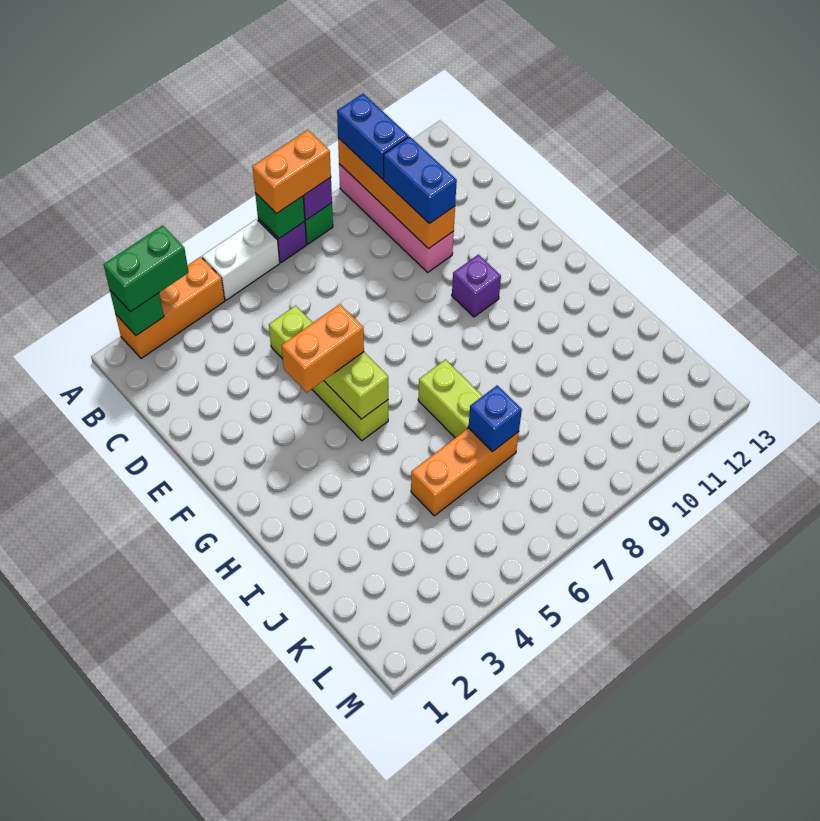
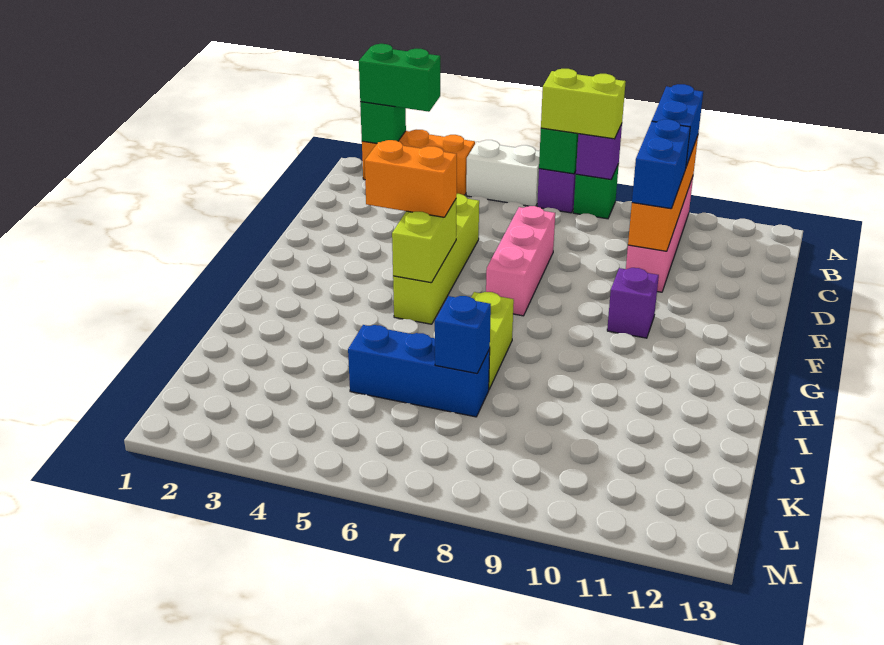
orange brick A7:A8 level 3 -> lime brick A7:A8 level 3
none -> pink brick D7:F7 level 1
orange brick J5:J7 level 1 -> blue brick J5:J7 level 1

